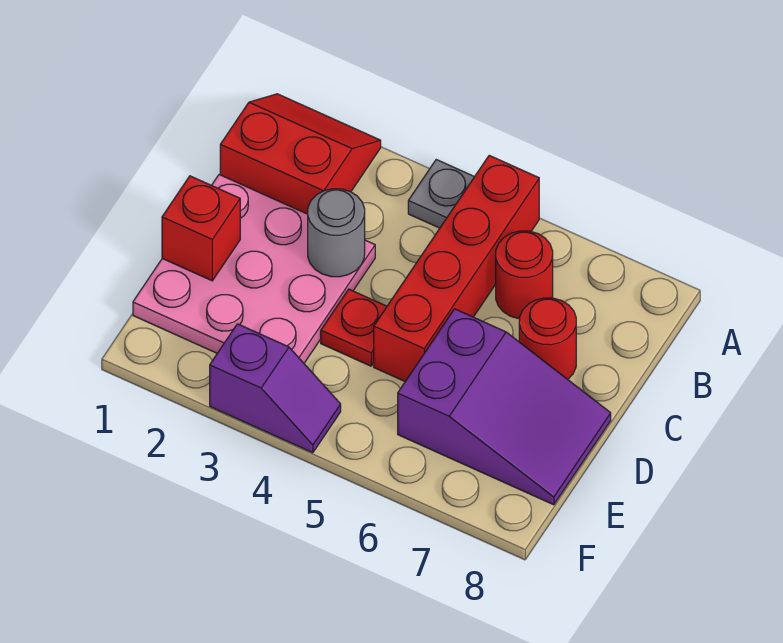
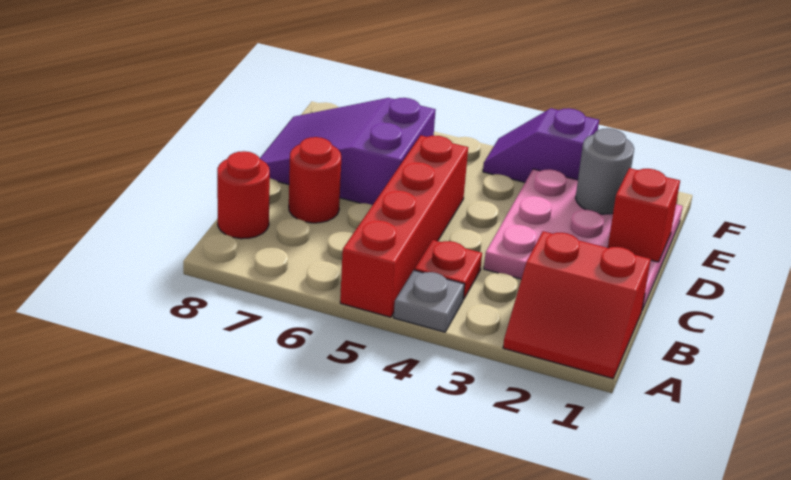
red round brick B6 level 1 -> red round brick B8 level 1
grey round brick C3 level 2 -> grey round brick E2 level 2
red plate D4 level 1 -> red plate B4 level 1

